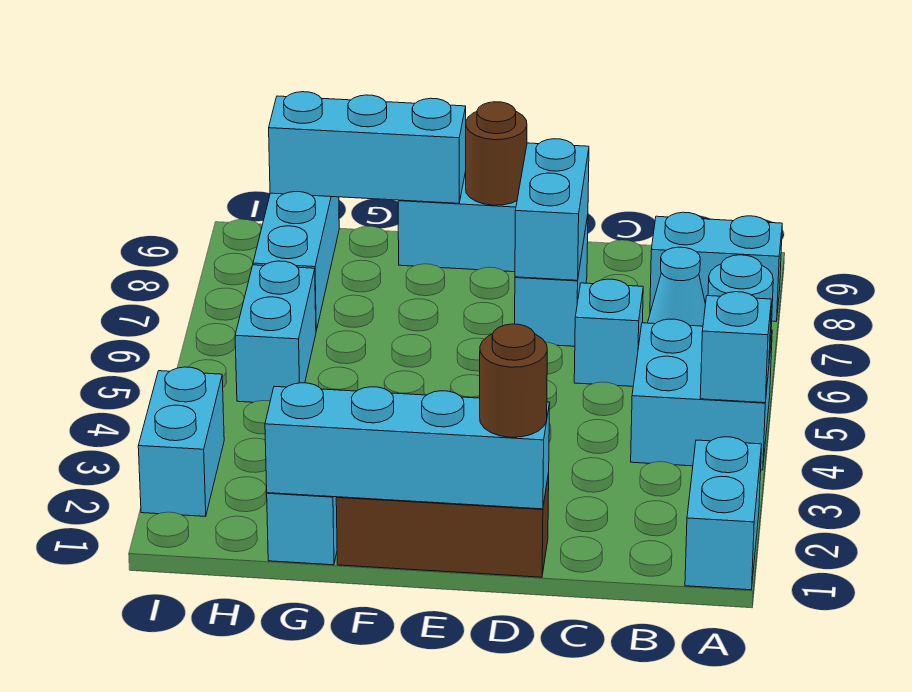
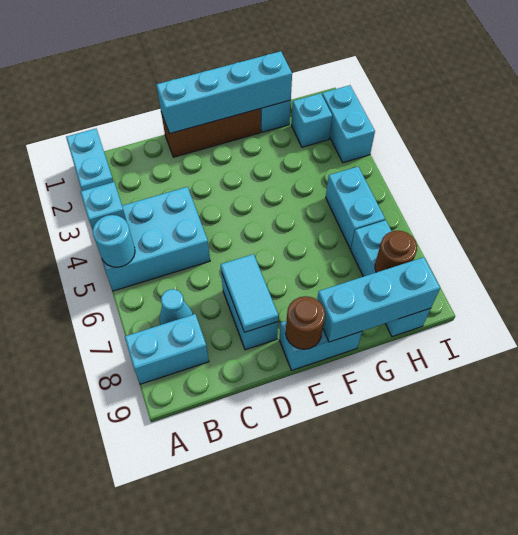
cyan brick A4:B5 level 1 -> cyan brick A4:C5 level 1
cyan brick C6 level 1 -> cyan brick H2 level 1
brown round brick D1 level 3 -> brown round brick H8 level 2
cyan brick D7:D8 level 2 -> cyan tile D7:D8 level 2

